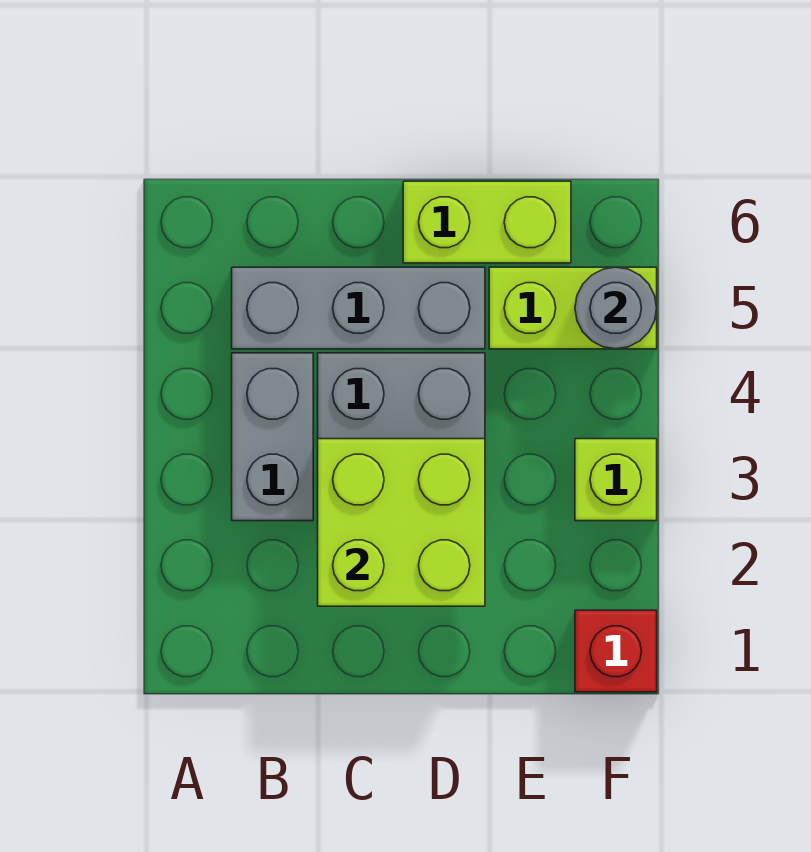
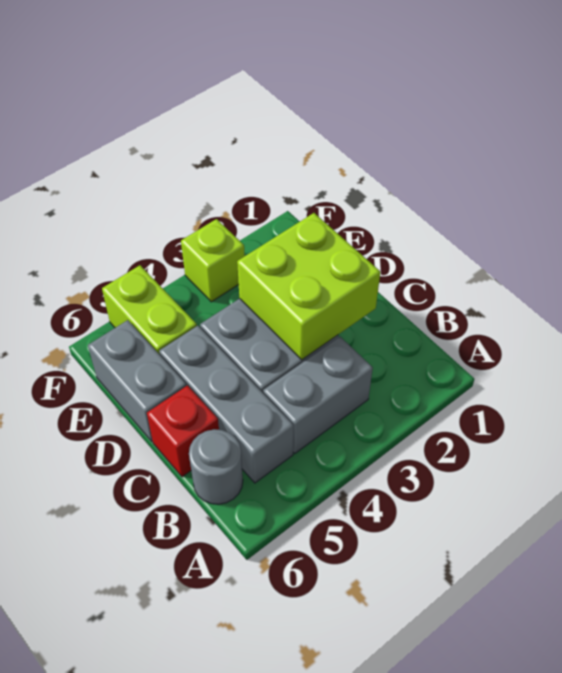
lime brick D6:E6 level 1 -> grey brick D6:E6 level 1
red brick F1 level 1 -> red brick C6 level 1
grey round brick F5 level 2 -> grey round brick B6 level 1

